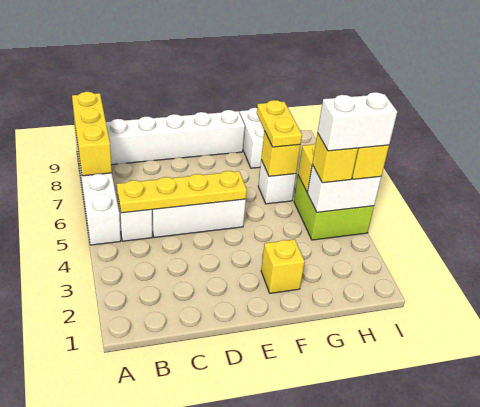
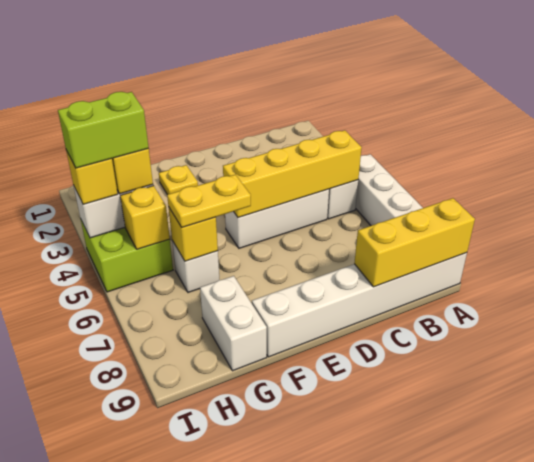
yellow brick A7:A9 level 2 -> yellow brick A9:C9 level 2
yellow plate B5:E5 level 2 -> yellow brick B5:E5 level 2
yellow brick F2 level 1 -> yellow plate F2 level 1
yellow plate G6:G7 level 3 -> yellow plate F6:G6 level 3
white brick H4:I4 level 4 -> lime brick H4:I4 level 4

